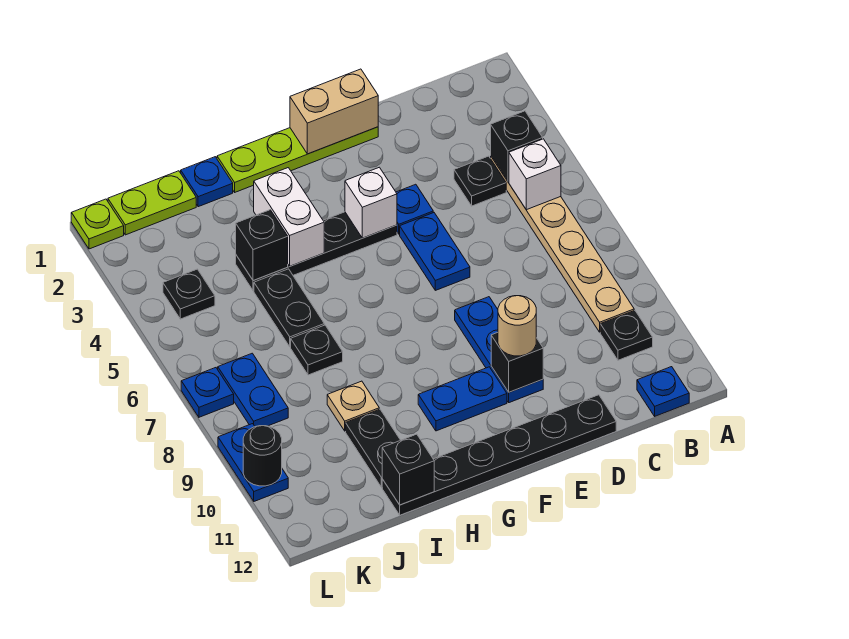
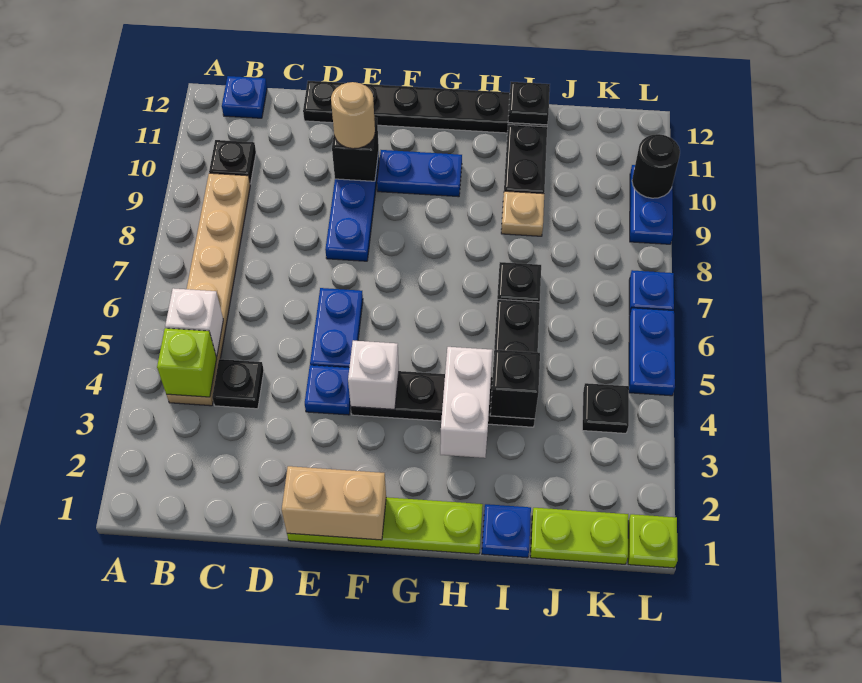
black brick B4 level 2 -> lime brick B4 level 2
black brick I12 level 2 -> black plate I12 level 2
blue plate K7:K8 level 1 -> blue plate L5:L6 level 1

